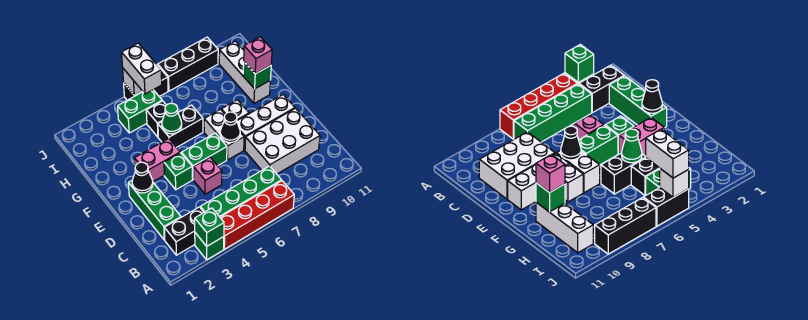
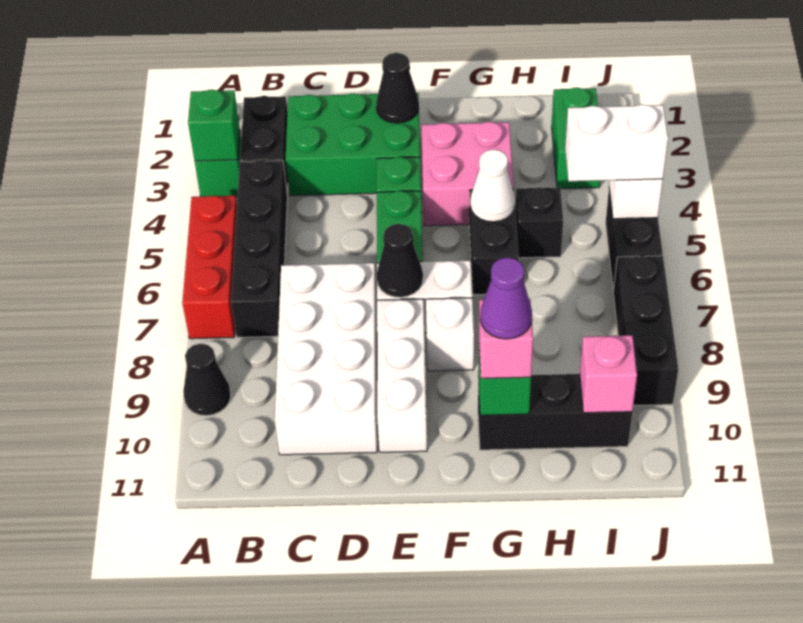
red brick A4:A7 level 1 -> red brick A5:A7 level 1
none -> black cone A9 level 1
green brick B4:B7 level 1 -> black brick B4:B7 level 1
green brick C2:E2 level 1 -> green brick C2:E3 level 1
white brick C8:D10 level 1 -> white brick C7:D10 level 1
pink brick D5 level 1 -> pink brick I10 level 2
pink brick F3:F4 level 1 -> pink brick F3:G4 level 1
green cone G5 level 2 -> white cone G5 level 2
white brick G10:I10 level 1 -> black brick G10:I10 level 1
none -> purple cone G10 level 4
green brick I4:I5 level 1 -> green brick I2:I3 level 1

